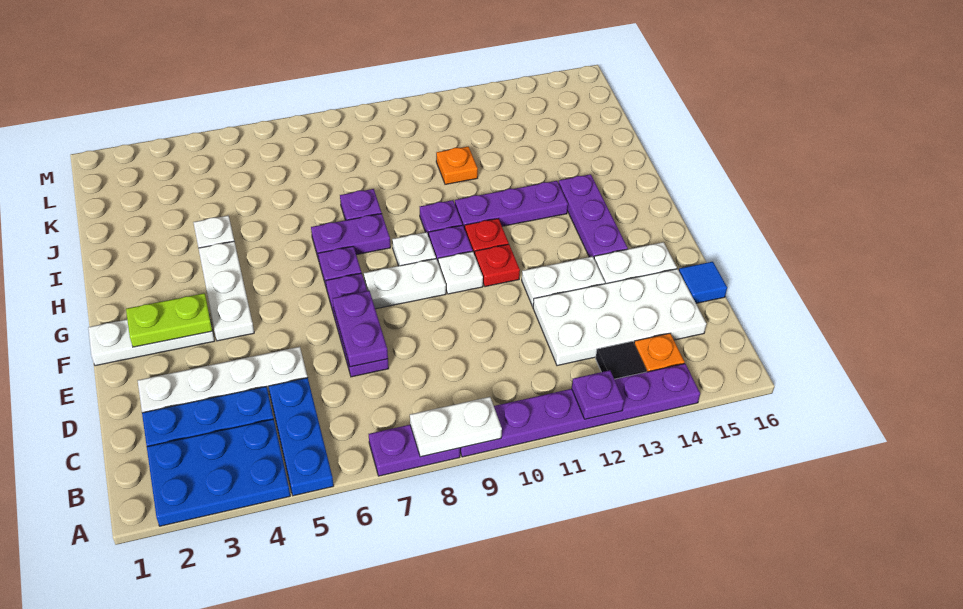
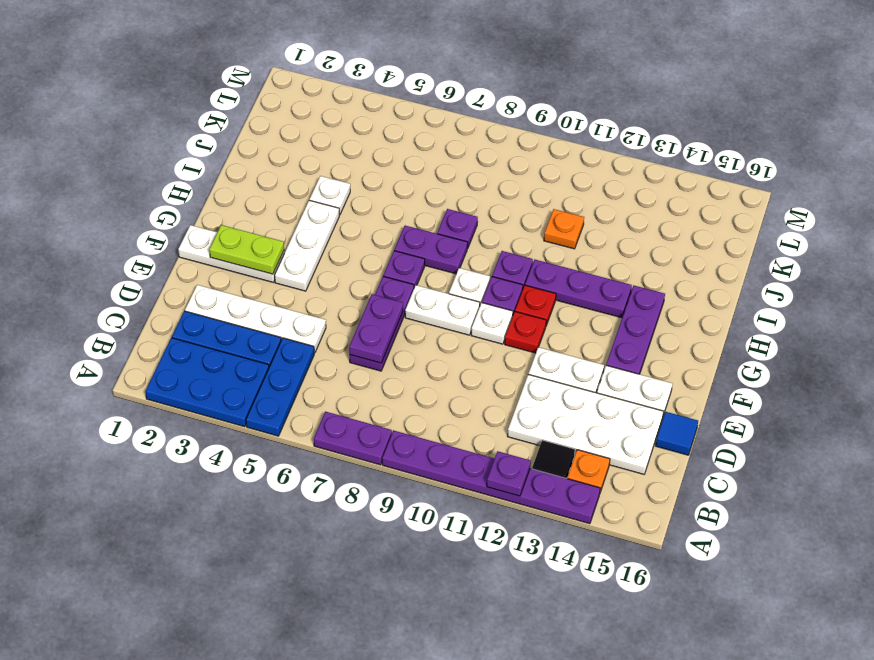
white plate A8:A9 level 2 -> none

